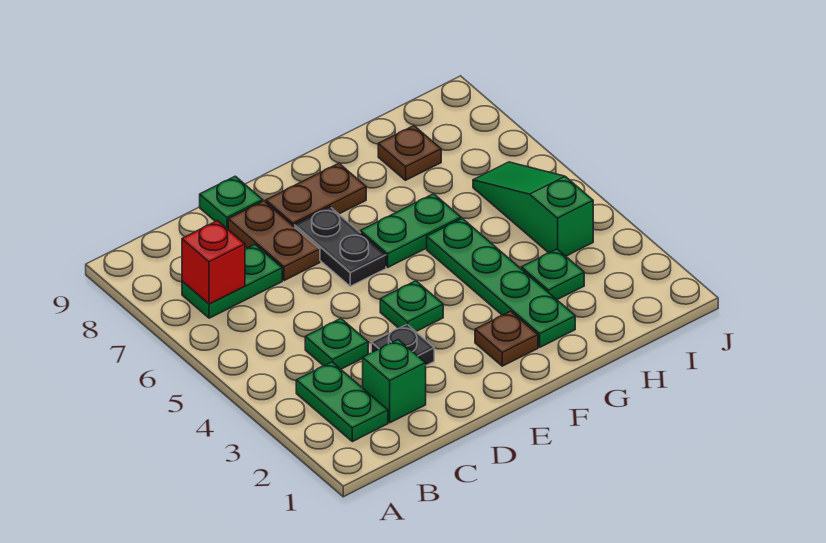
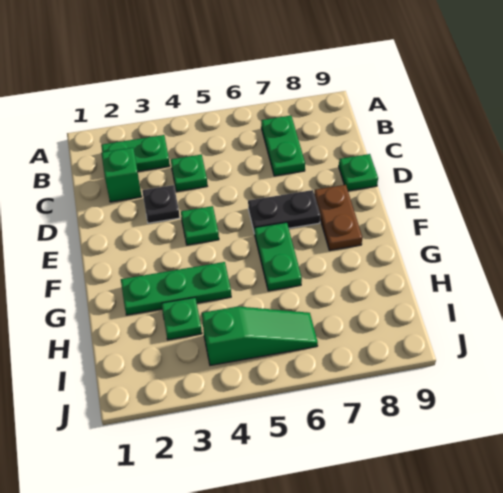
red brick B7 level 2 -> none
brown plate D7:D8 level 1 -> none
brown plate F2 level 1 -> none
green plate G2:G5 level 1 -> green plate G2:G4 level 1
brown plate H8 level 1 -> none

